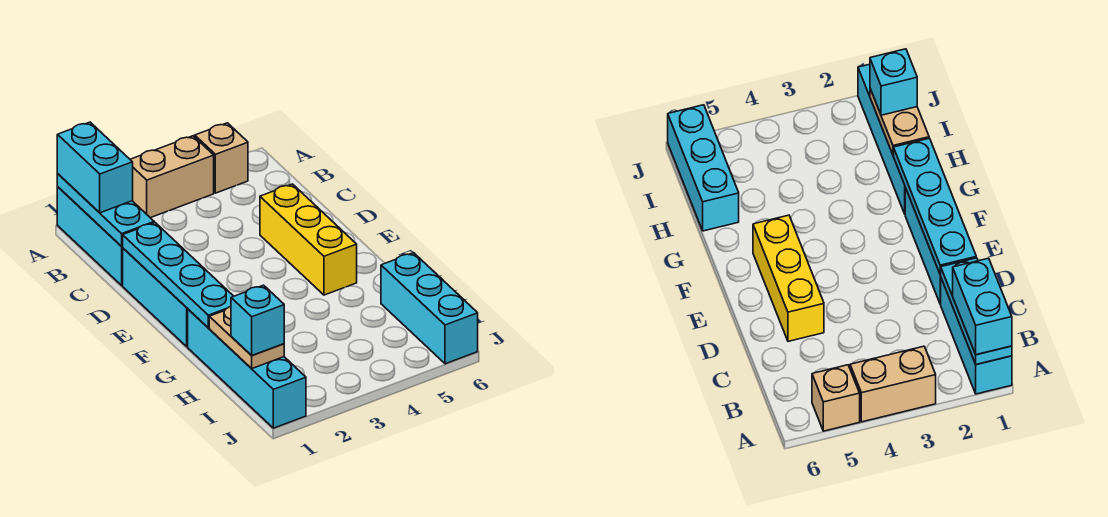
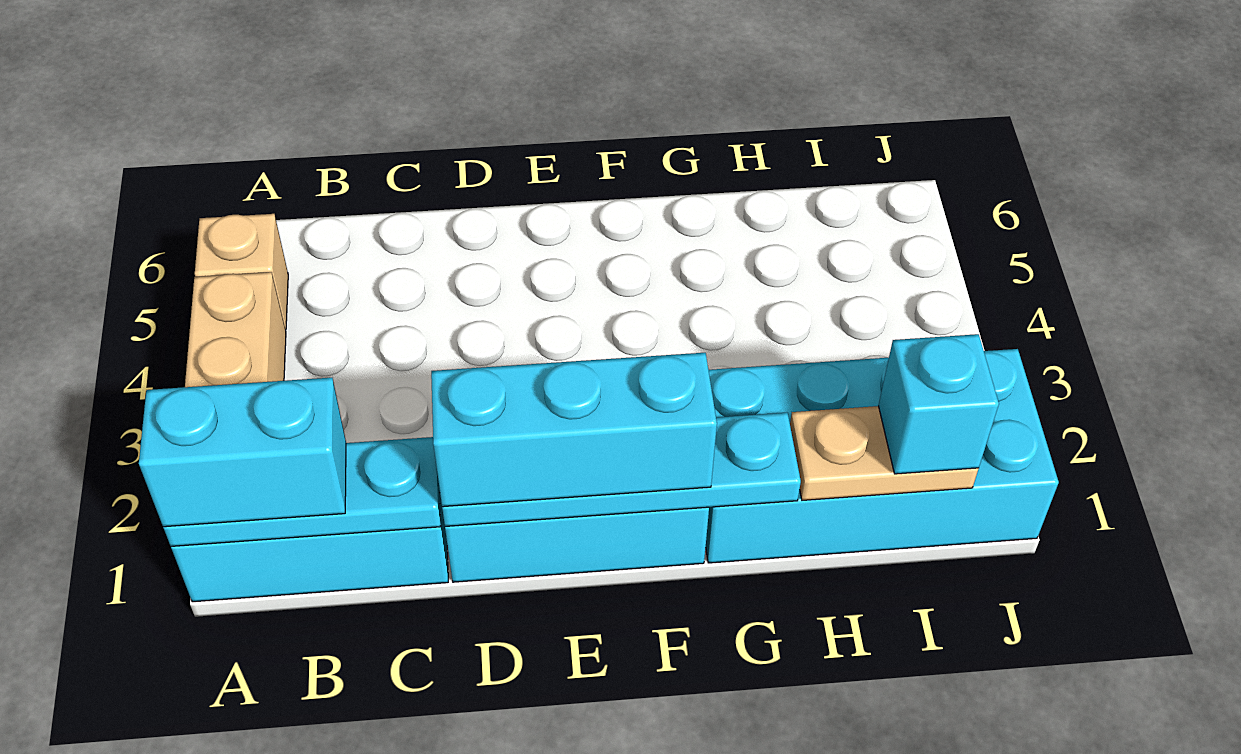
yellow brick D5:F5 level 1 -> none
cyan brick G1:J1 level 1 -> cyan brick G1:J2 level 1
cyan brick H6:J6 level 1 -> cyan brick D1:F1 level 3

